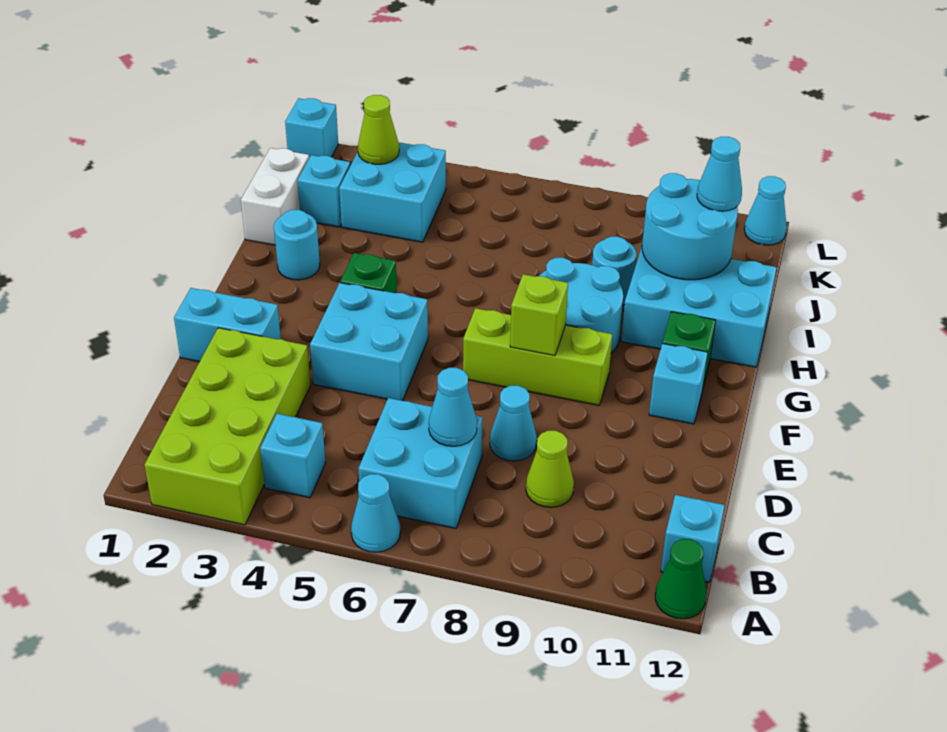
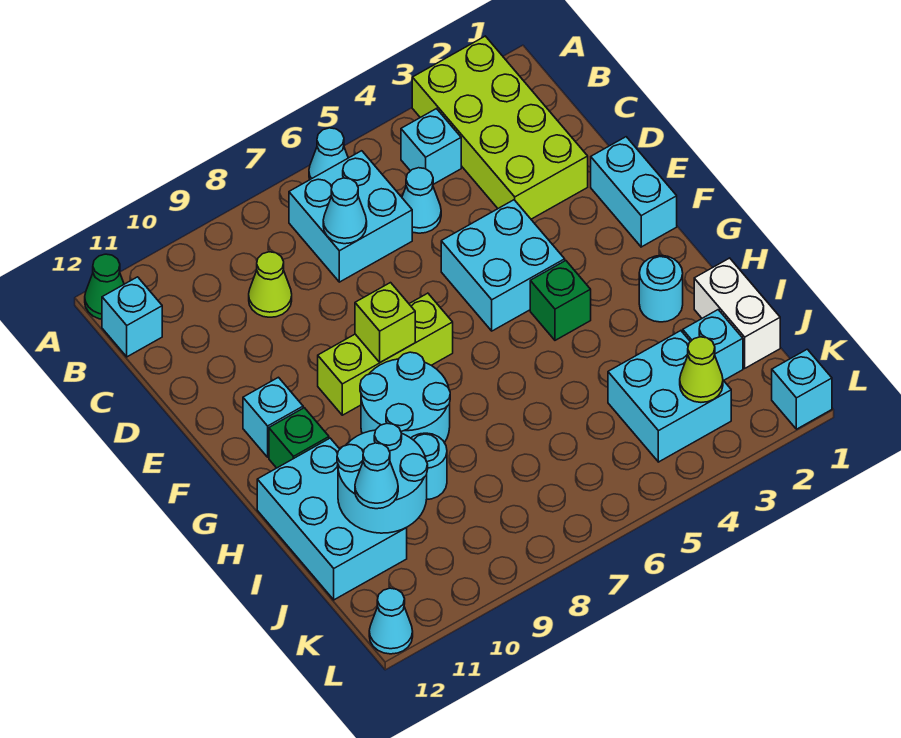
cyan cone D8 level 1 -> cyan cone C5 level 1
cyan brick E1:E2 level 1 -> cyan brick E1:F1 level 1
cyan brick H10:I12 level 1 -> cyan brick H11:J12 level 1

